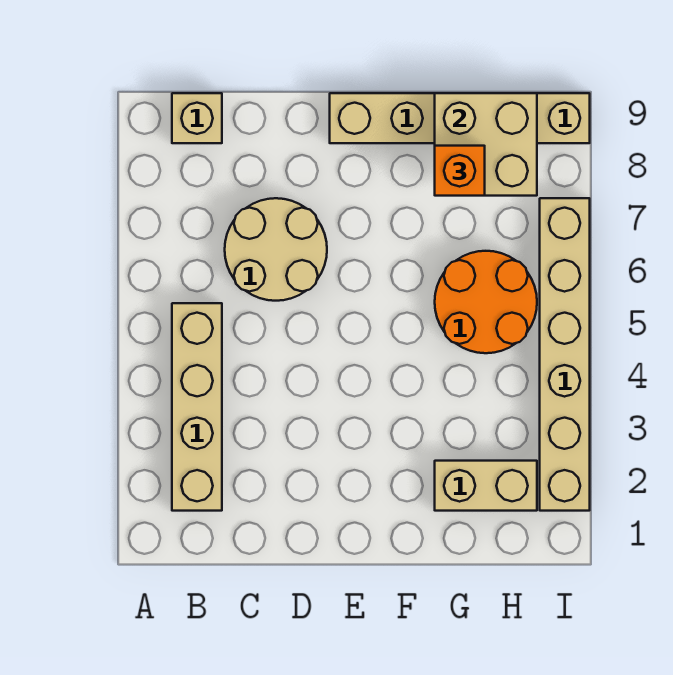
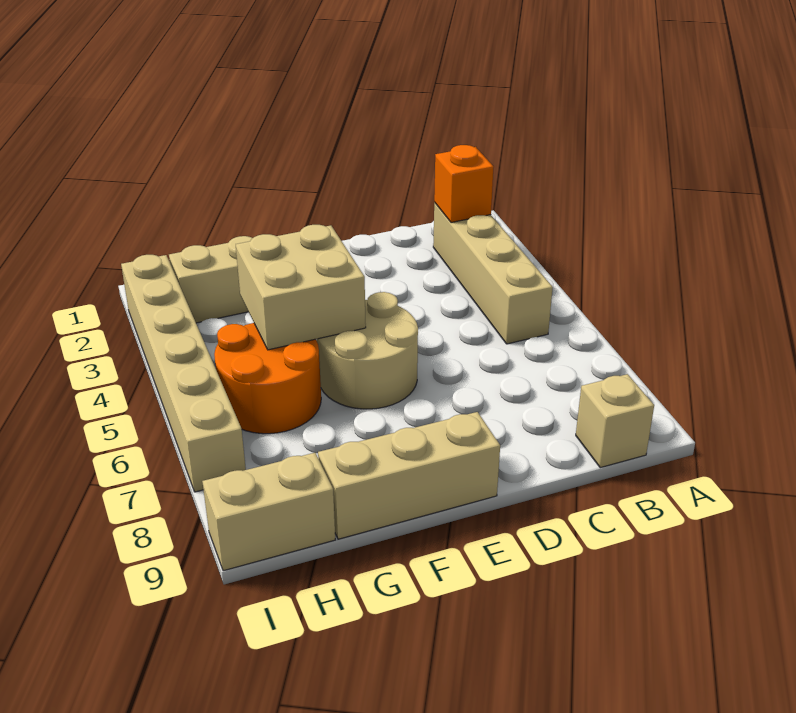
tan round brick C6:D7 level 1 -> tan round brick E5:F6 level 1
tan brick G8:H9 level 2 -> tan brick F4:G5 level 2
orange brick G8 level 3 -> orange brick B2 level 2

